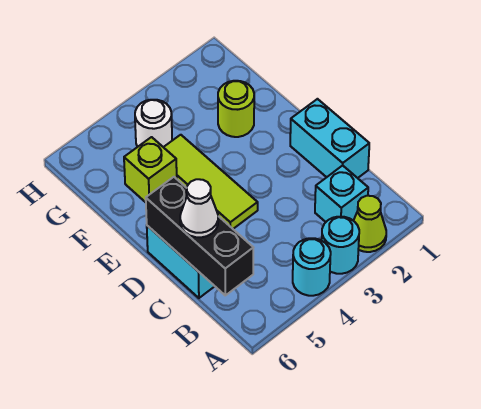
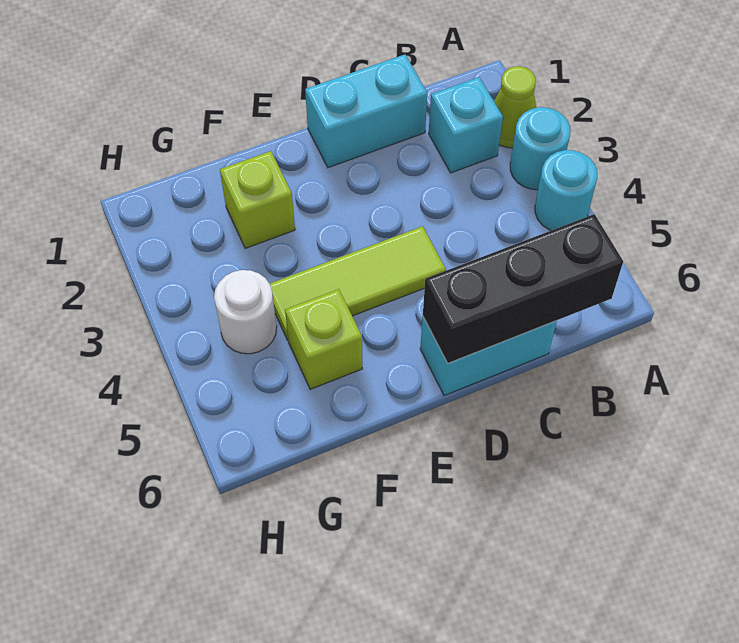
white cone C6 level 3 -> none
lime round brick F2 level 1 -> lime brick F2 level 1

